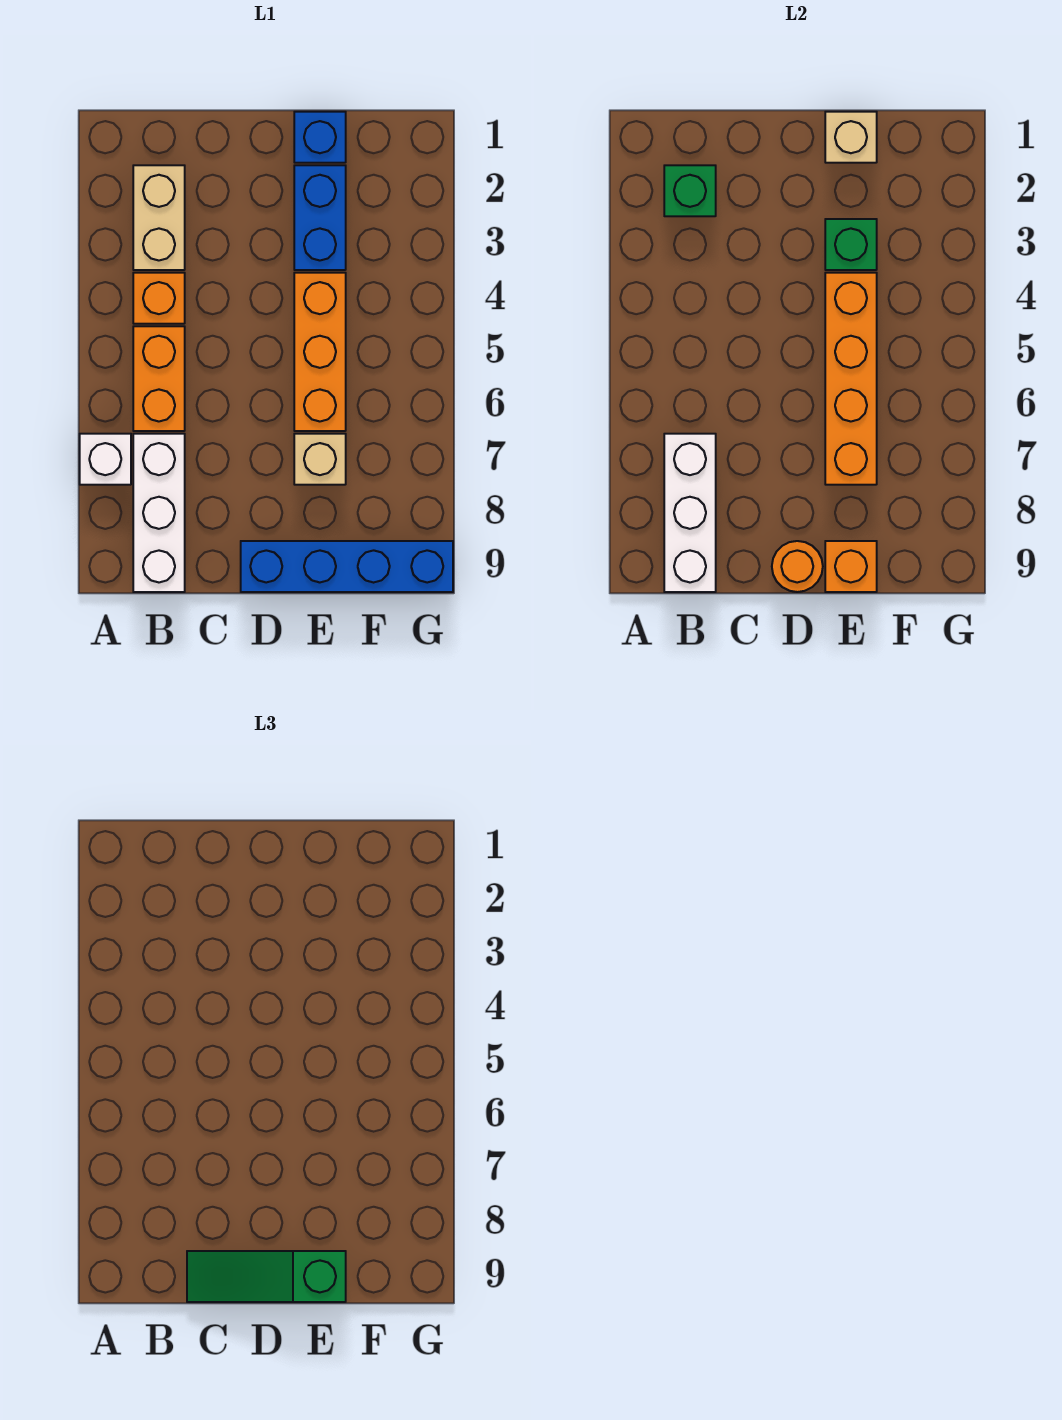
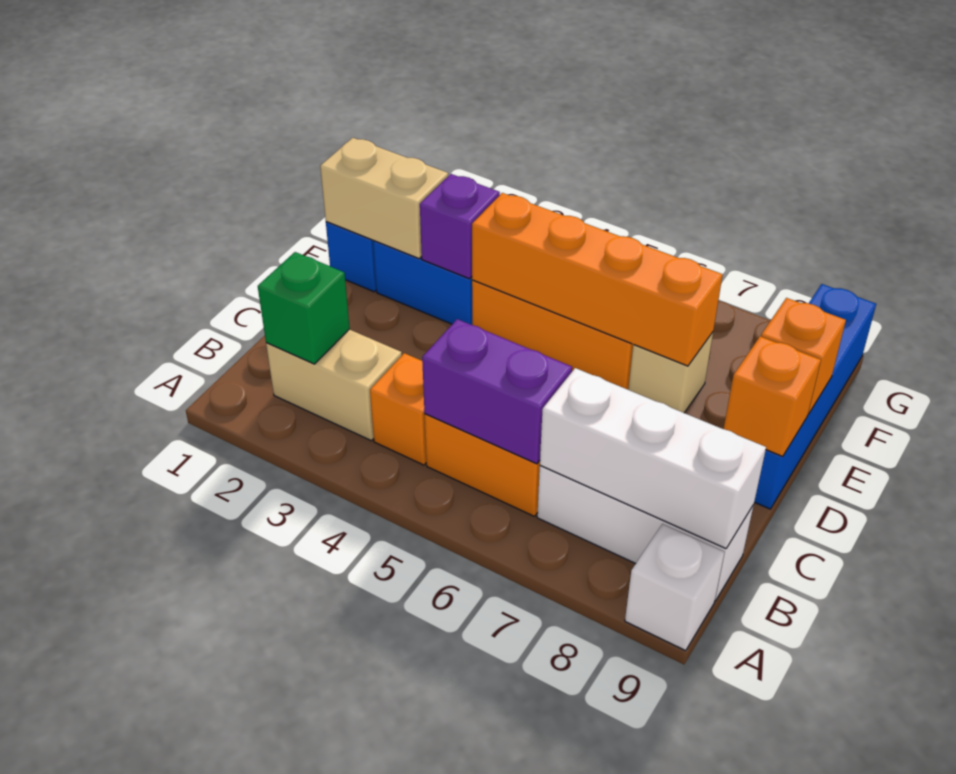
white brick A7 level 1 -> white brick A9 level 1
none -> purple brick B5:B6 level 2
green slope C9:E9 level 3 top E -> none
orange round brick D9 level 2 -> orange brick D9 level 2
tan brick E1 level 2 -> tan brick E1:E2 level 2
green brick E3 level 2 -> purple brick E3 level 2

